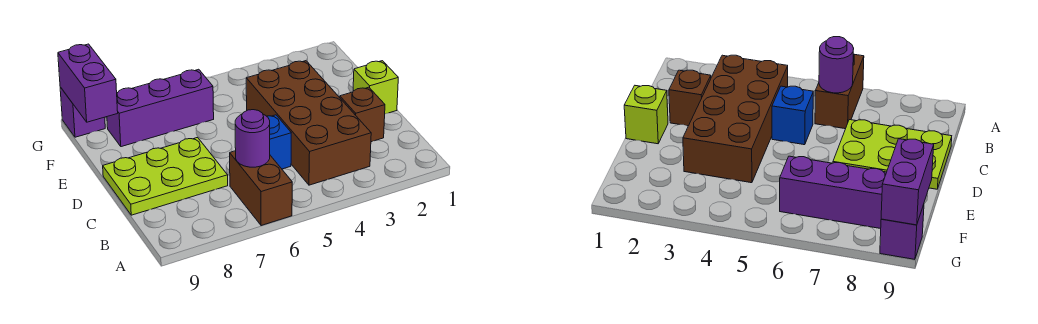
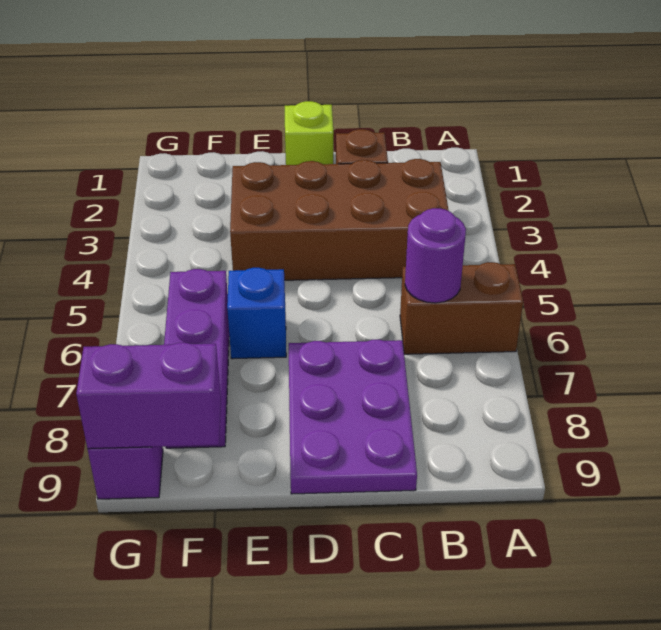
blue brick C5 level 1 -> blue brick E6 level 1
lime plate C7:D9 level 1 -> purple plate C7:D9 level 1

